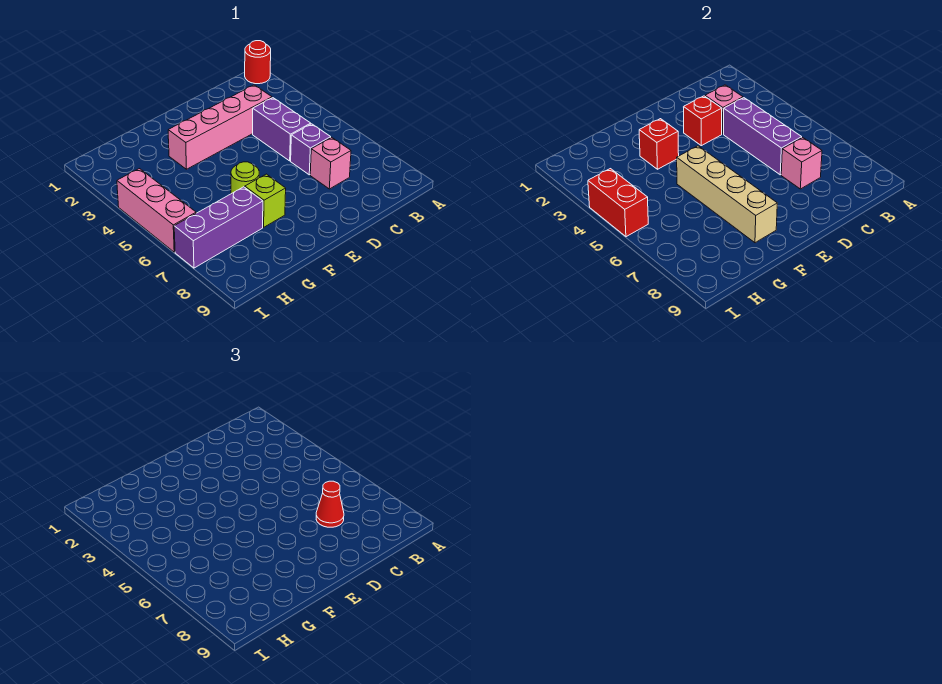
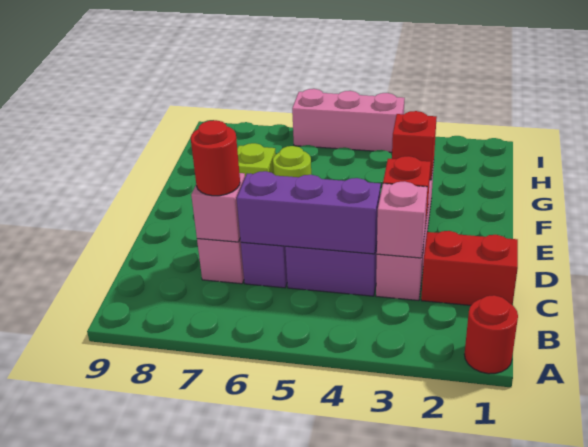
red cone C7 level 3 -> red round brick C7 level 3
tan brick F5:F8 level 2 -> none
purple brick G7:I7 level 1 -> none
red brick I4:I5 level 2 -> red brick C1:C2 level 1

